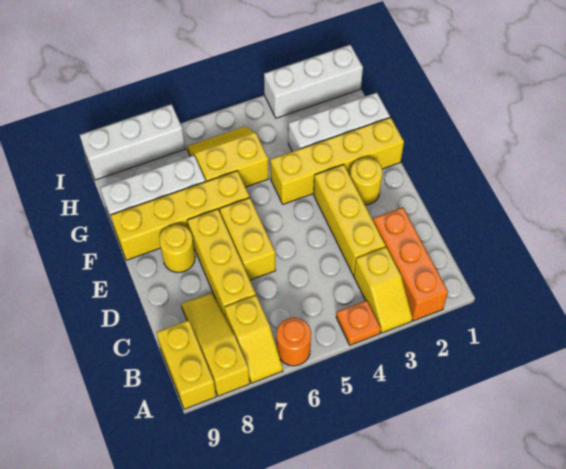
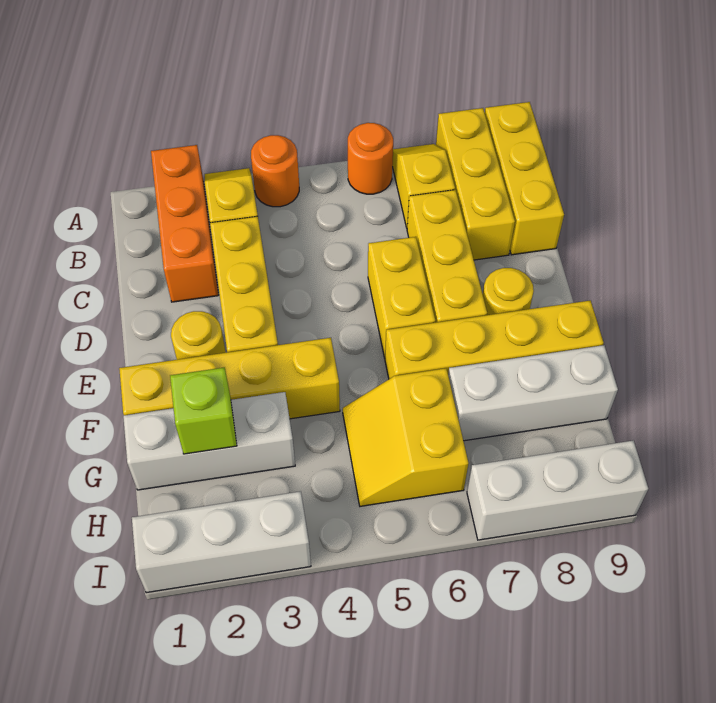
orange plate A4 level 1 -> orange round brick A4 level 1
yellow slope A8:C8 level 1 top A -> yellow brick A8:C8 level 1
yellow brick A9:B9 level 1 -> yellow brick A9:C9 level 1
none -> lime brick G2 level 2
yellow slope G5:H6 level 1 top G -> yellow slope G5:H6 level 1 top 6

